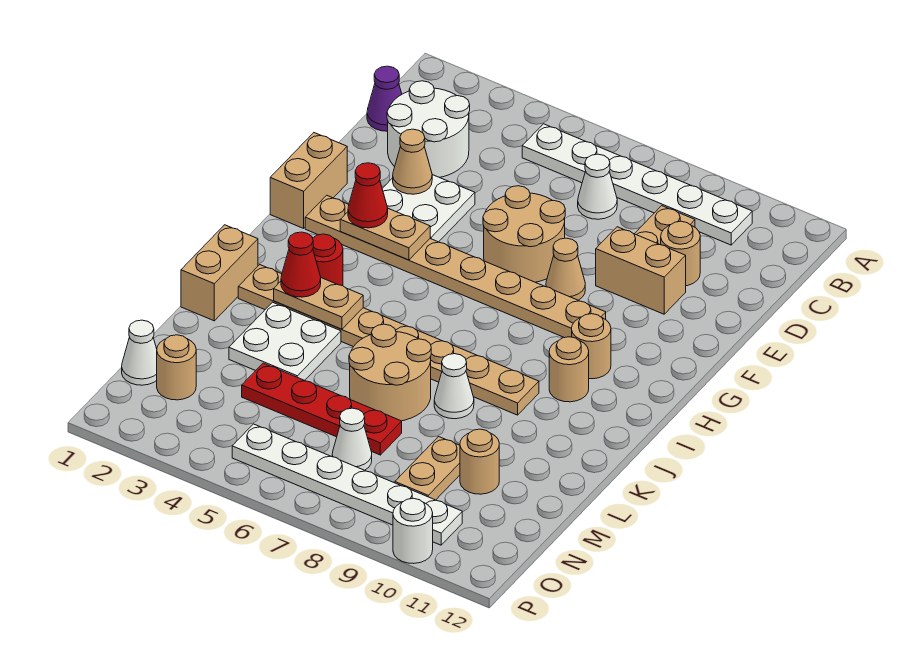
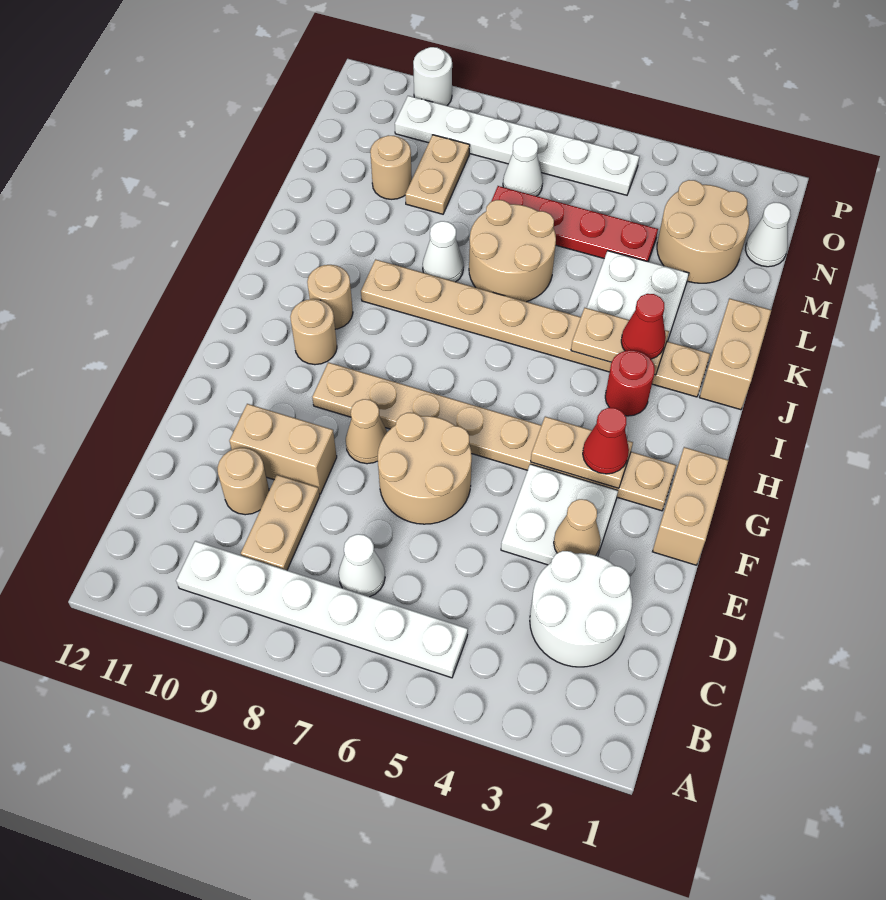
purple cone C1 level 1 -> none
tan round brick N2 level 1 -> tan round brick M2:N3 level 1

